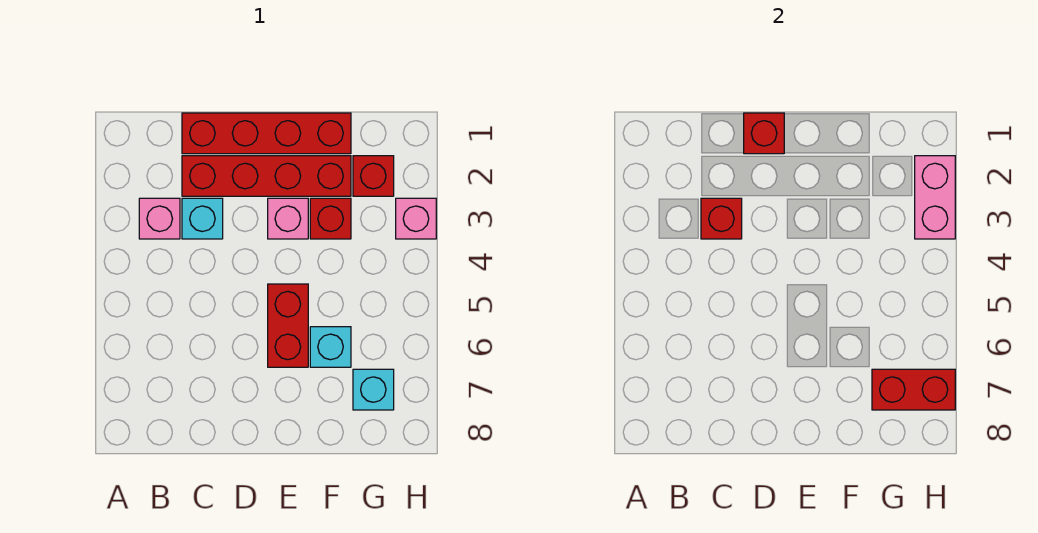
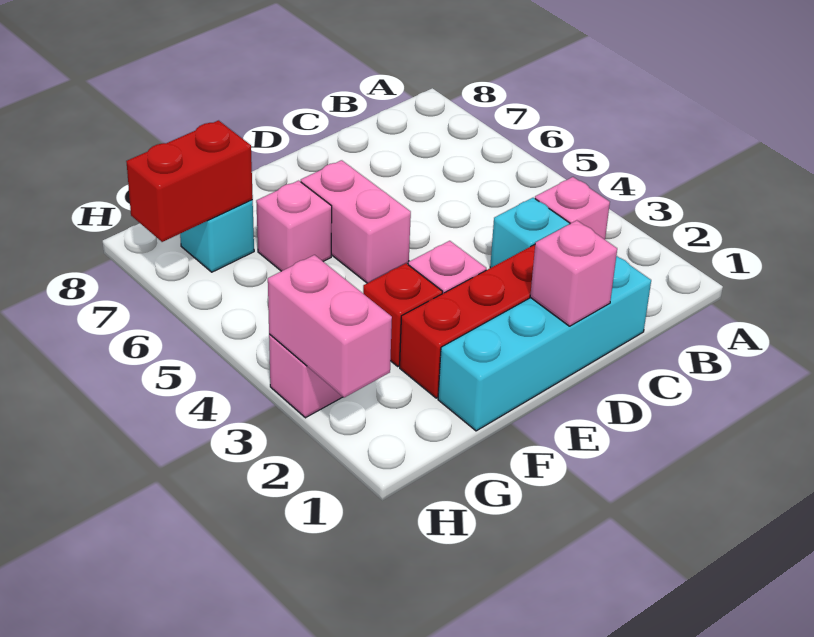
red brick C1:F1 level 1 -> cyan brick C1:F1 level 1
red brick C3 level 2 -> none
red brick D1 level 2 -> pink brick D1 level 2
red brick E5:E6 level 1 -> pink brick E5:E6 level 1
cyan brick F6 level 1 -> pink brick F6 level 1
red brick G2 level 1 -> none

